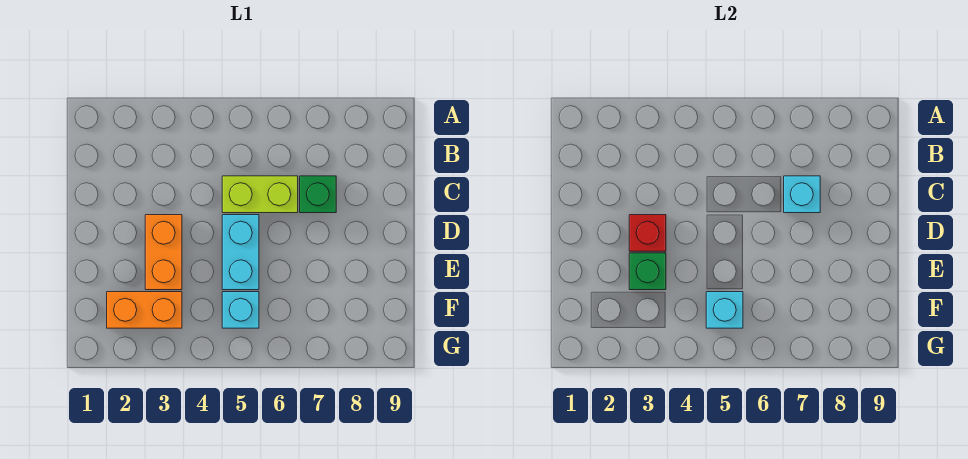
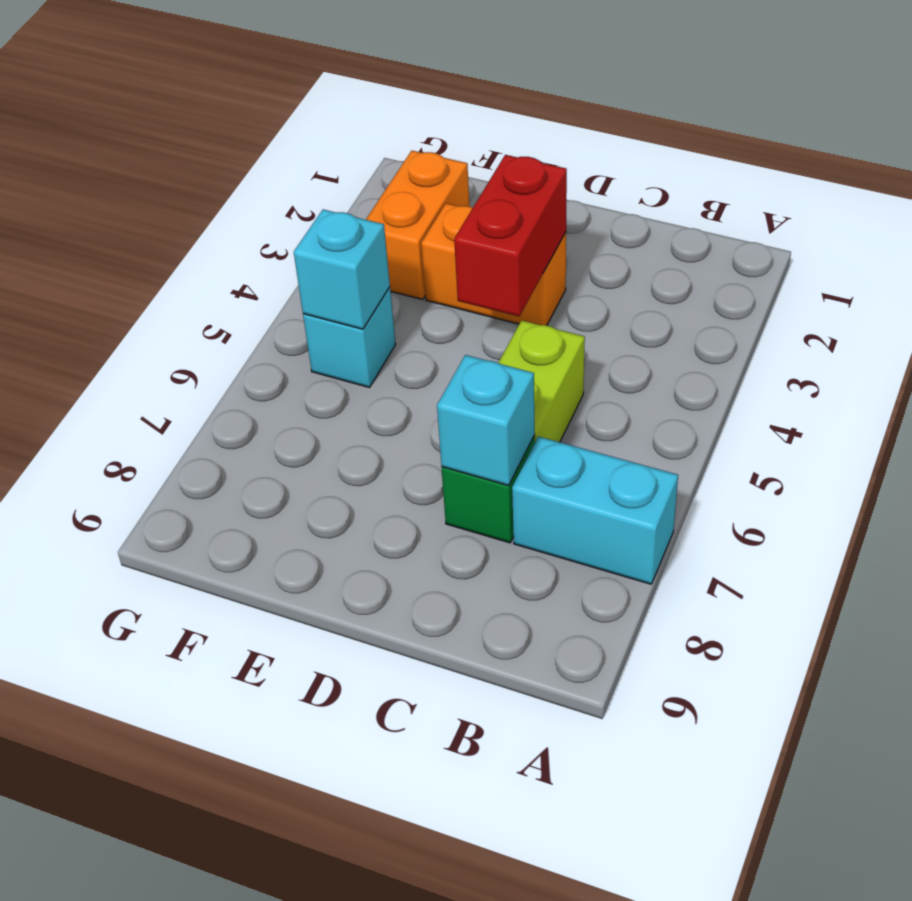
red brick D3 level 2 -> red brick D3:D4 level 2
cyan brick D5:E5 level 1 -> cyan brick A7:B7 level 1
green brick E3 level 2 -> none

